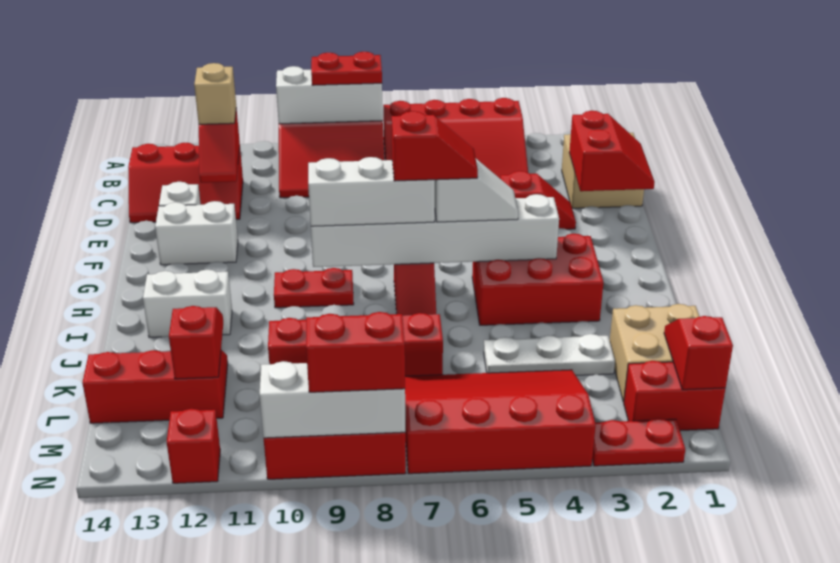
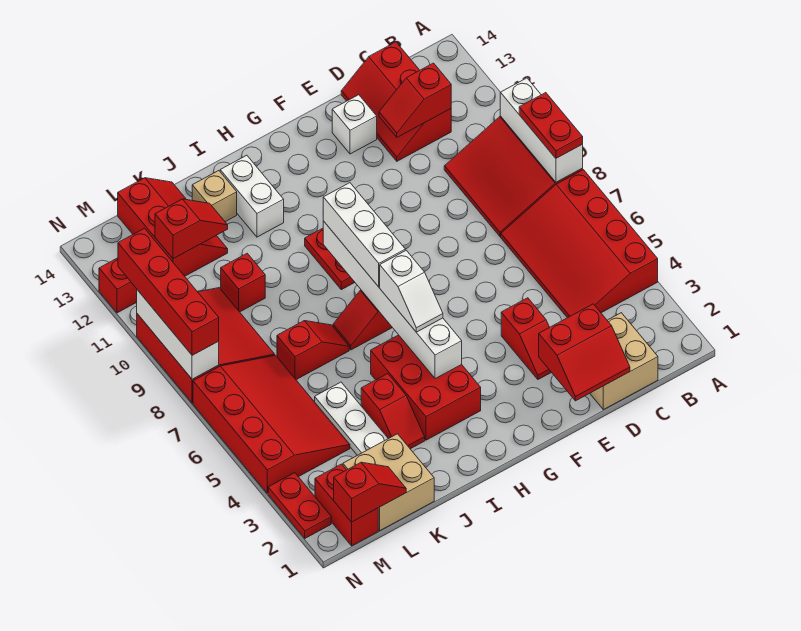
tan brick C12 level 3 -> tan brick J13 level 1
white brick F12:F13 level 1 -> none
red slope H6:H7 level 4 top 7 -> red slope J3:J4 level 1 top 4
red brick N8:N9 level 3 -> red brick N8:N11 level 3

